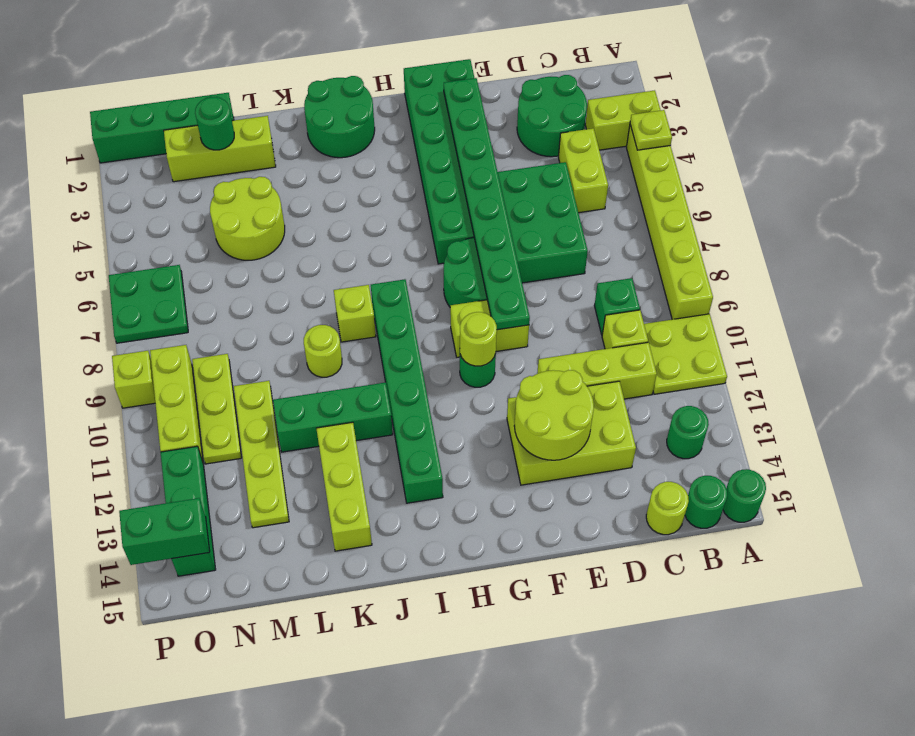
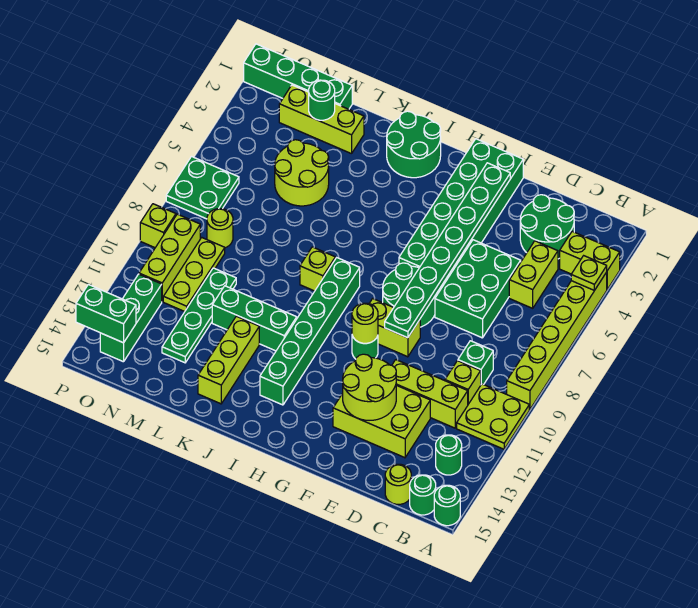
lime round brick K9 level 1 -> lime round brick N8 level 1
lime plate M10:M13 level 1 -> green plate M10:M13 level 1

